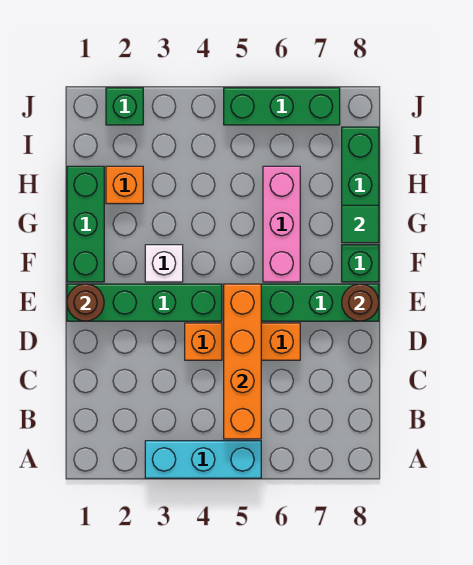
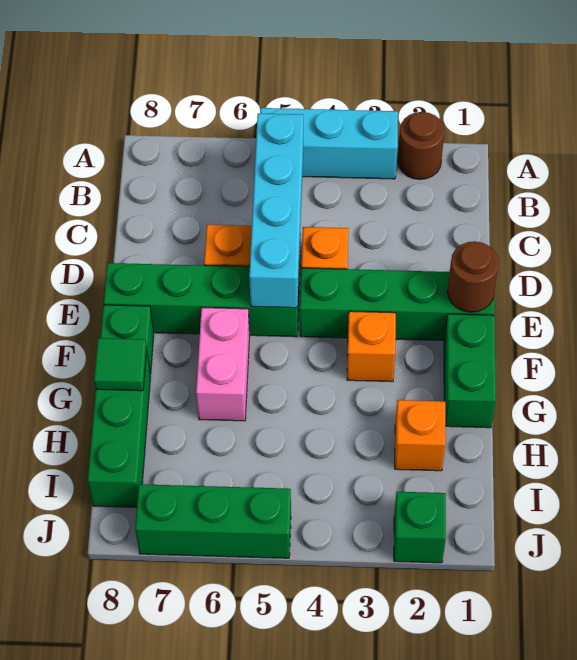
orange brick B5:E5 level 2 -> cyan brick B5:E5 level 2
brown round brick E8 level 2 -> brown round brick A2 level 1
green brick F1:H1 level 1 -> green brick F1:G1 level 1
white brick F3 level 1 -> orange brick F3 level 1
pink brick F6:H6 level 1 -> pink brick F6:G6 level 1

